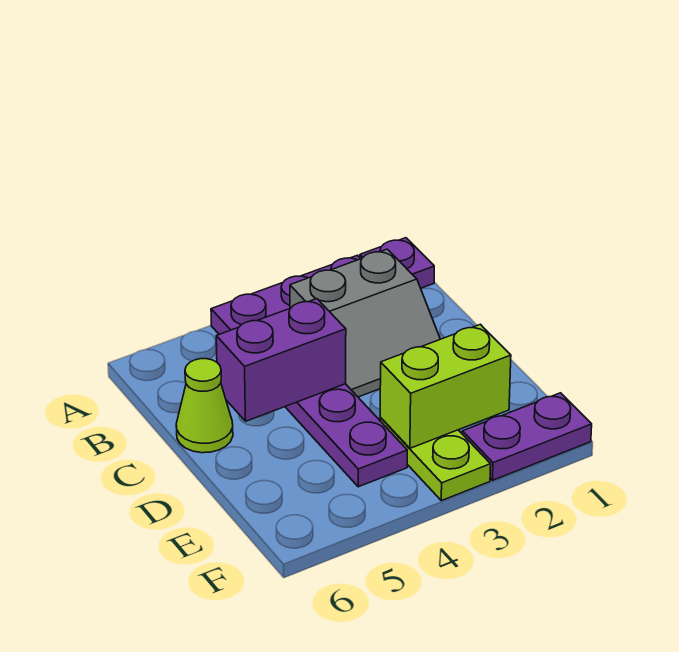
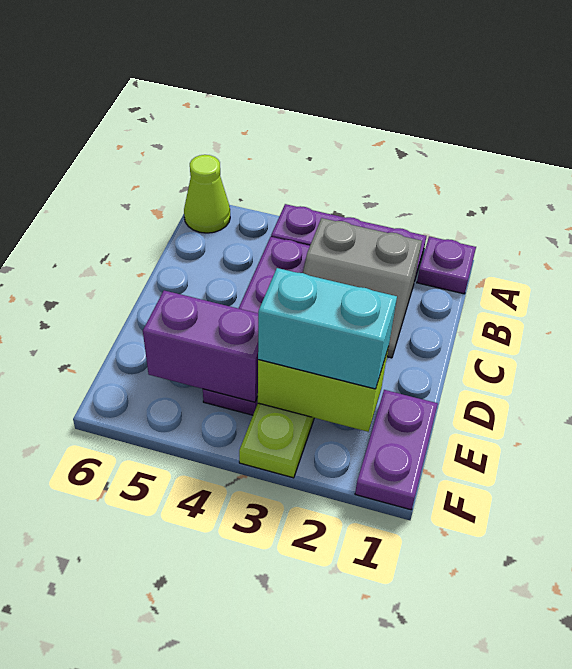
purple brick C4:C5 level 2 -> purple brick E4:E5 level 2
lime cone C6 level 1 -> lime cone A6 level 1
none -> cyan brick E2:E3 level 3
purple plate F1:F2 level 1 -> purple plate E1:F1 level 1

